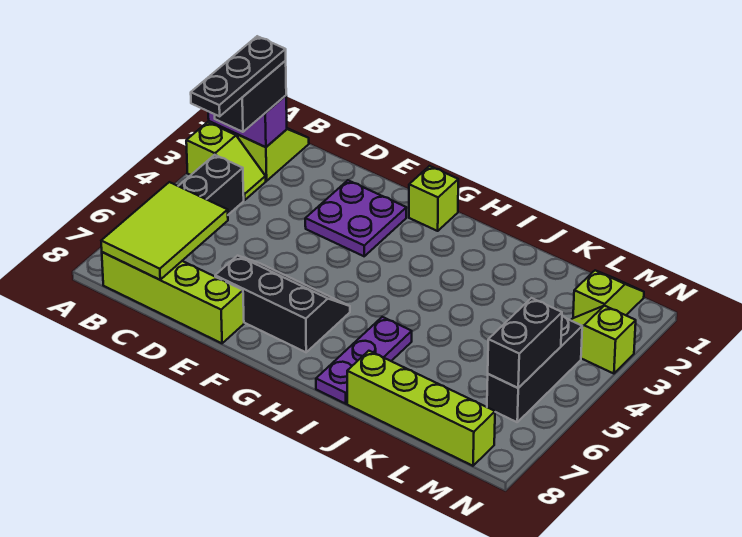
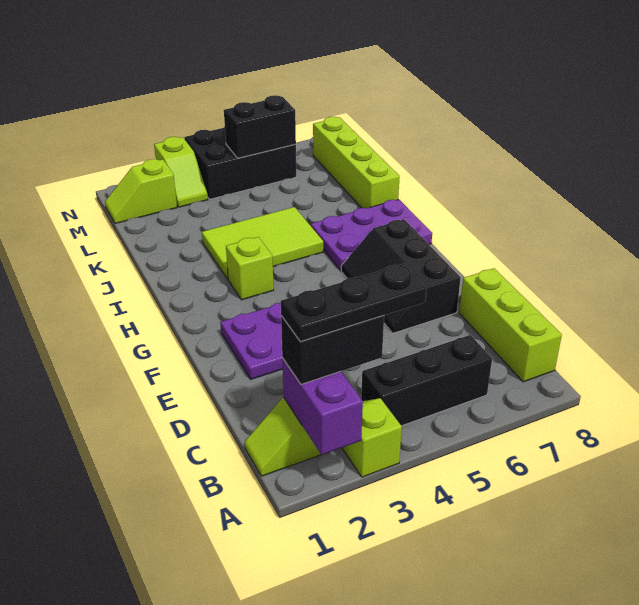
lime tile B6:C8 level 2 -> lime tile I3:J5 level 1
lime brick B8:E8 level 1 -> lime brick B8:D8 level 1
lime brick G1 level 1 -> lime brick H3 level 1
purple plate I6:I8 level 1 -> purple plate H6:I8 level 1
black brick M4:M6 level 1 -> black brick M4:N6 level 1

